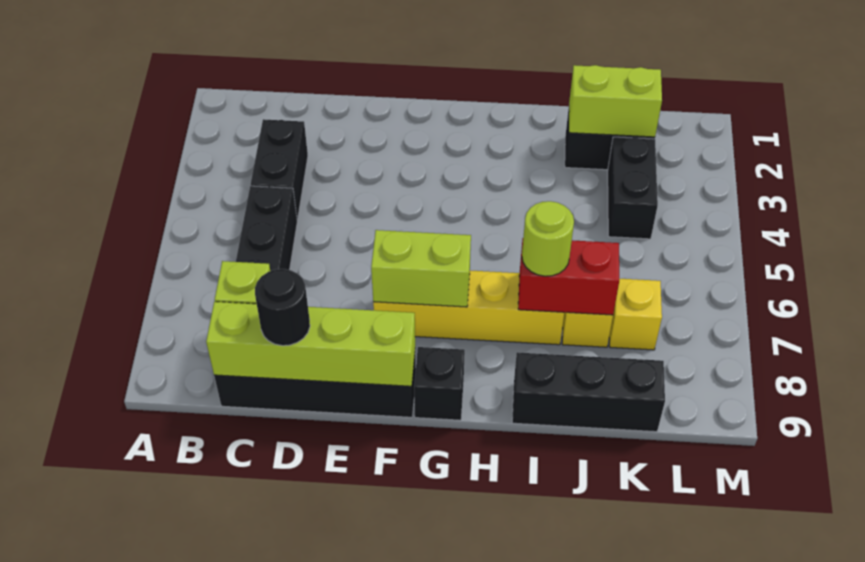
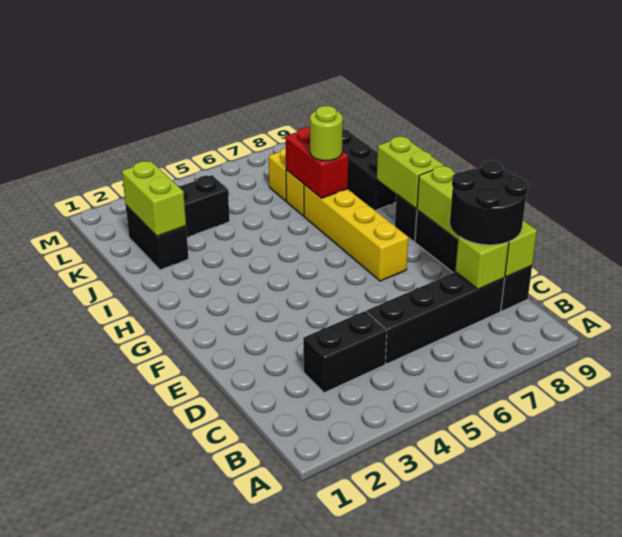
black round brick D9 level 3 -> black round brick C8:D9 level 3
lime brick F7:G7 level 2 -> lime brick G9:H9 level 2

